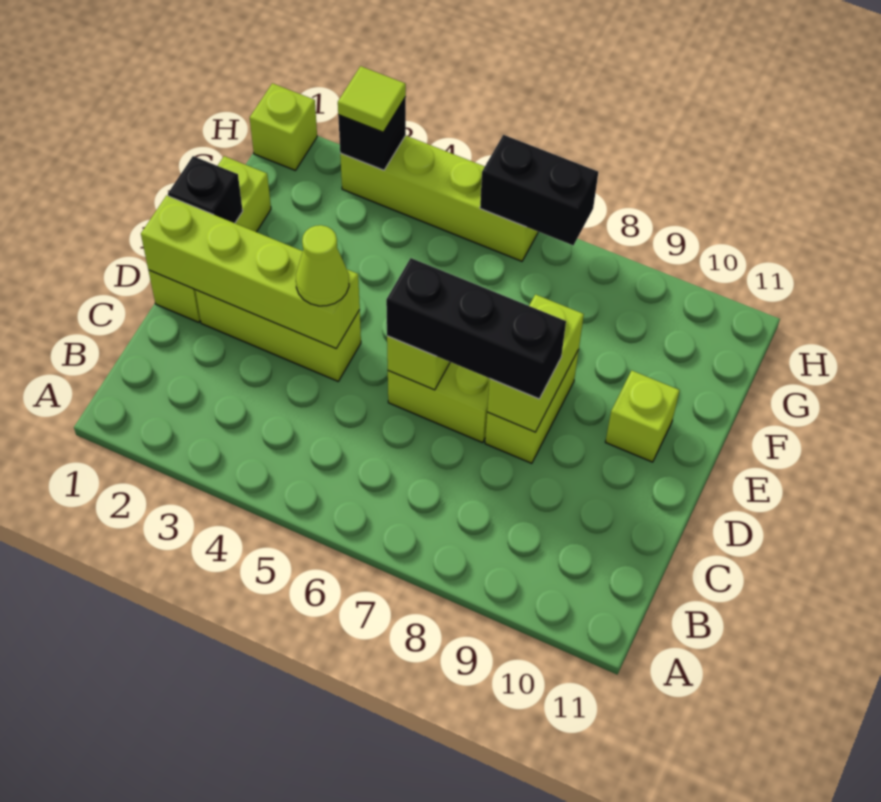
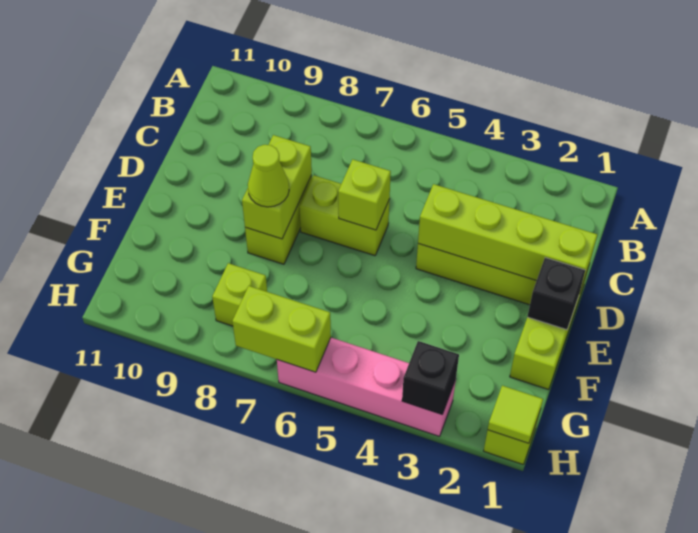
lime cone D4 level 3 -> lime cone E8 level 3
black brick D6:D8 level 3 -> none
lime brick E10 level 1 -> lime brick G8 level 1
lime brick H3:H6 level 1 -> pink brick H3:H6 level 1
lime tile H3 level 3 -> lime tile H1 level 2
black brick H6:H7 level 2 -> lime brick H6:H7 level 2

